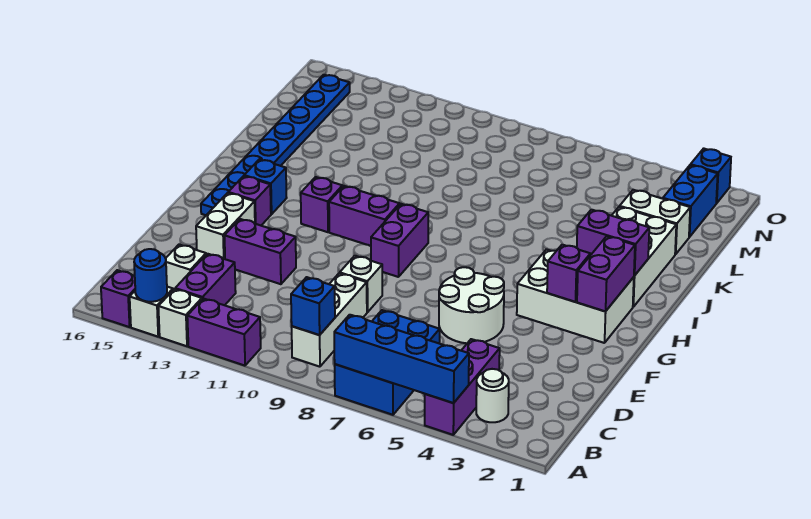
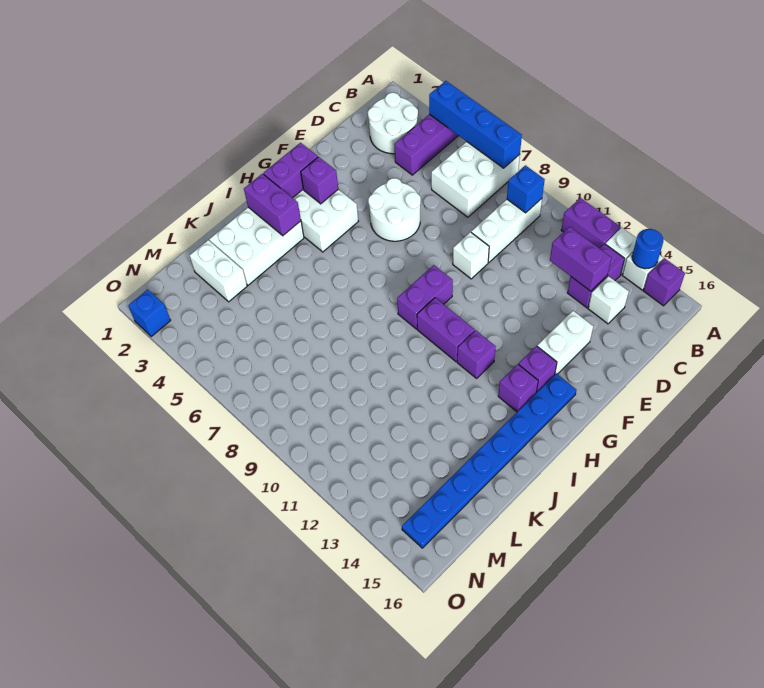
blue brick A6:C7 level 1 -> white brick A6:C7 level 1
white round brick B3 level 1 -> white round brick B2:C3 level 1
purple brick E12:E13 level 1 -> purple brick C12:C13 level 2
blue brick H14 level 1 -> purple brick H14 level 1
blue brick M2:N2 level 1 -> none

